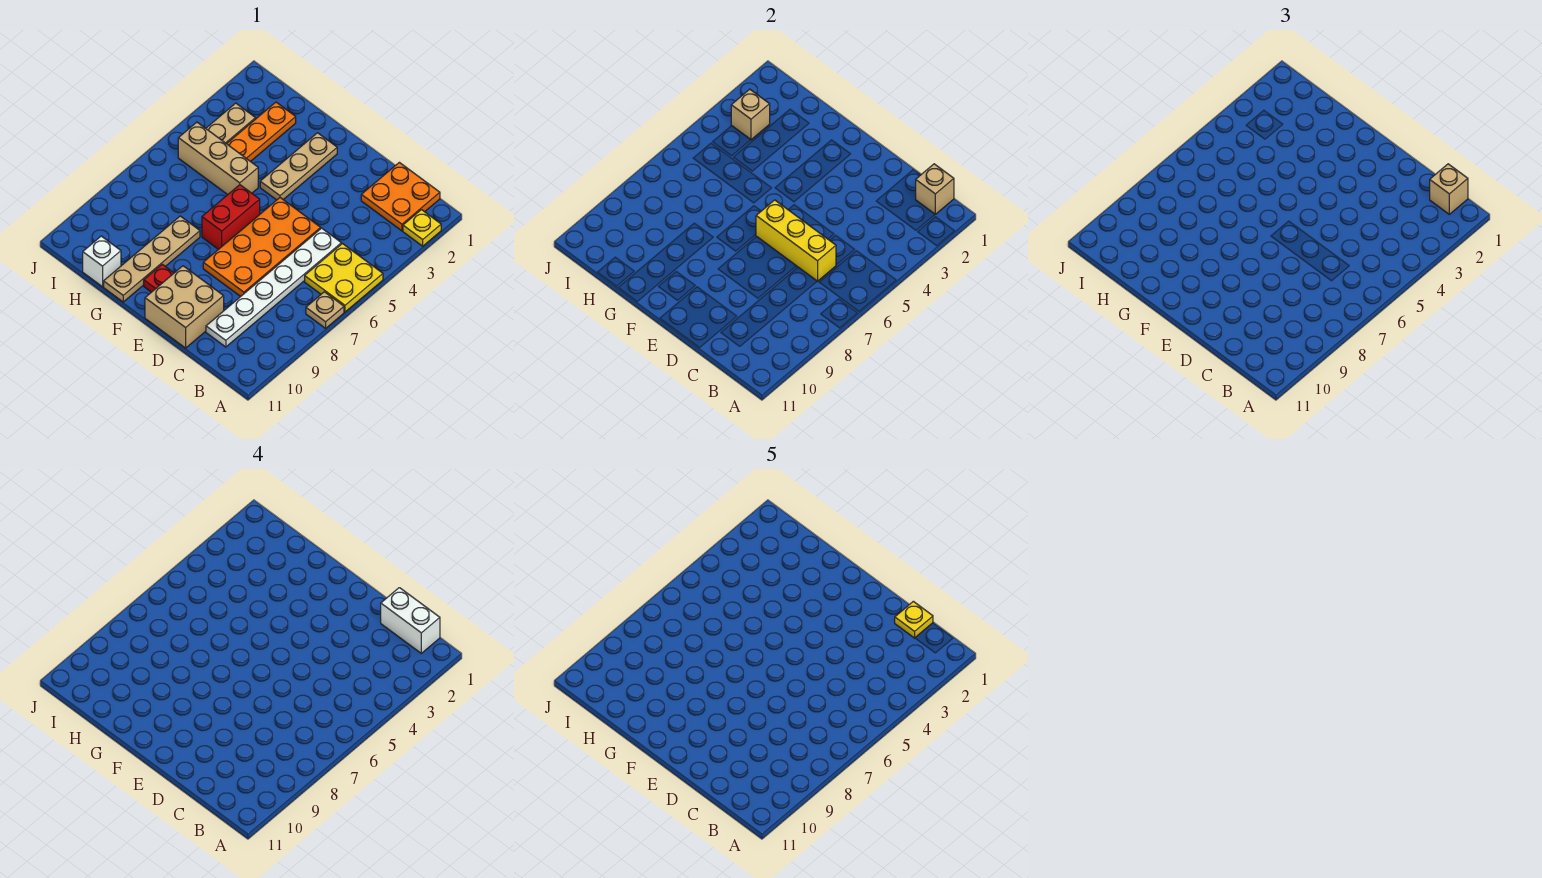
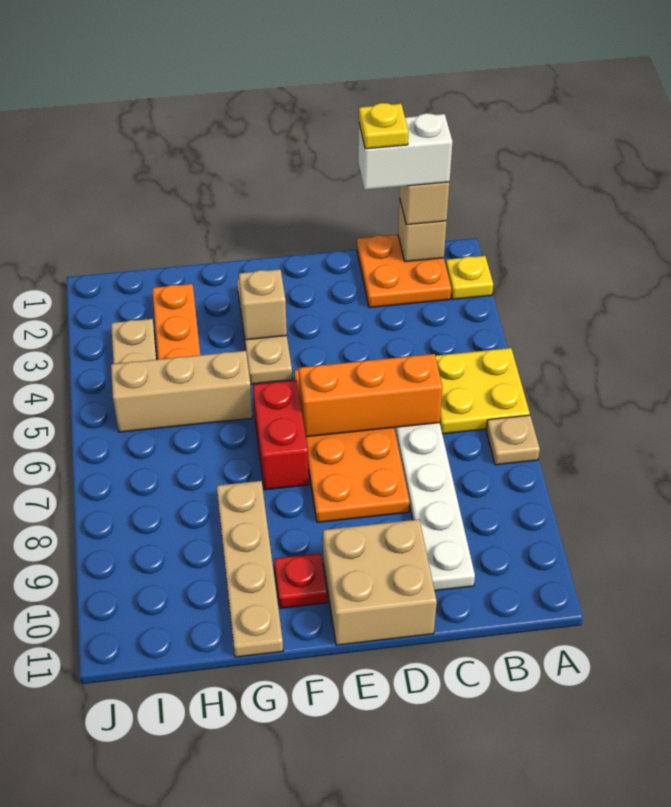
yellow brick C6:E6 level 2 -> orange brick C6:E6 level 2
white brick H11 level 1 -> none
tan brick I3 level 2 -> tan brick F3 level 2

